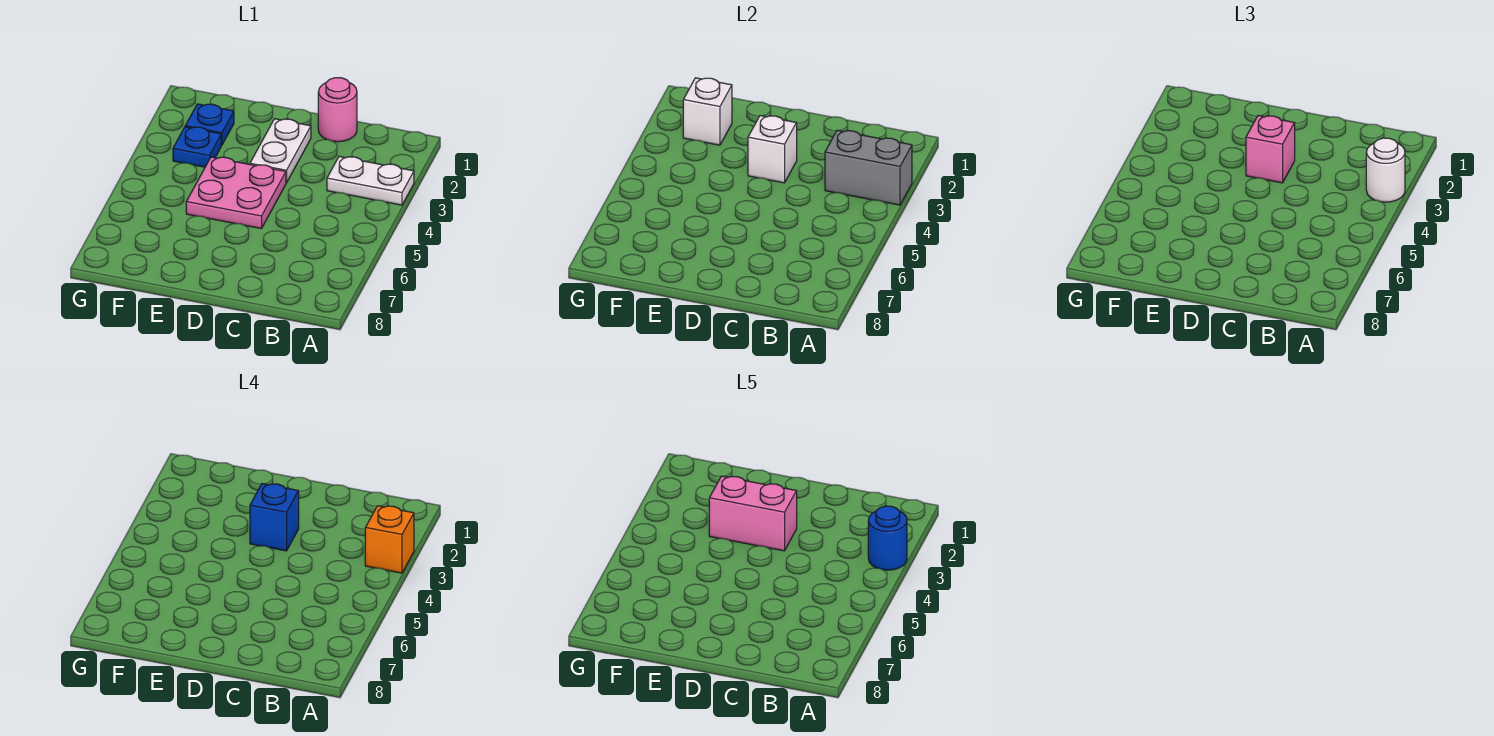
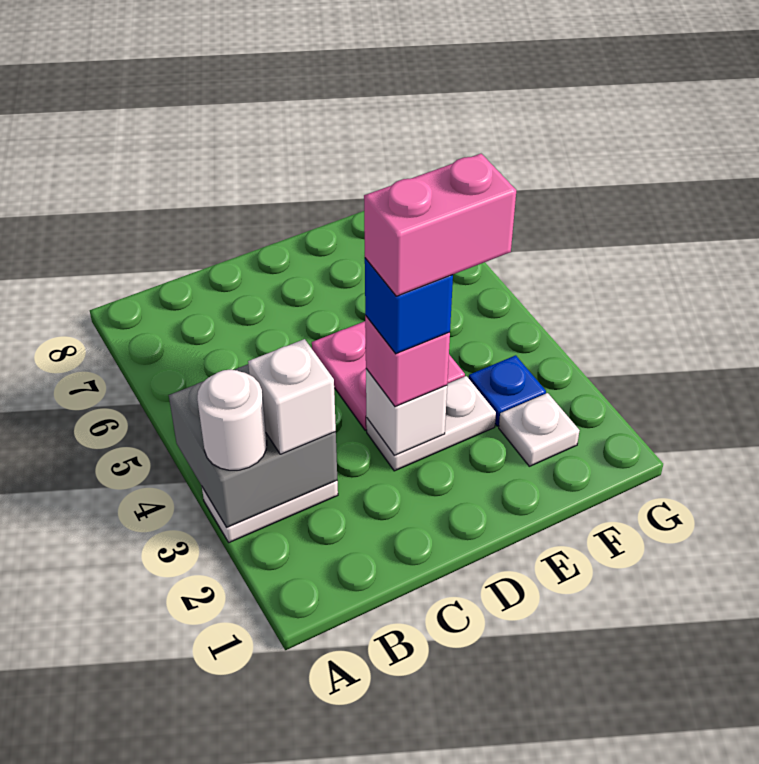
grey brick A3:B3 level 2 -> grey brick A3:B4 level 2
orange brick A3 level 4 -> none
blue round brick A3 level 5 -> none
pink round brick C1 level 1 -> none
white plate D2:D3 level 1 -> white plate D3:E3 level 1
blue plate F2 level 1 -> white plate F2 level 1
white brick F2 level 2 -> white brick B3 level 3

